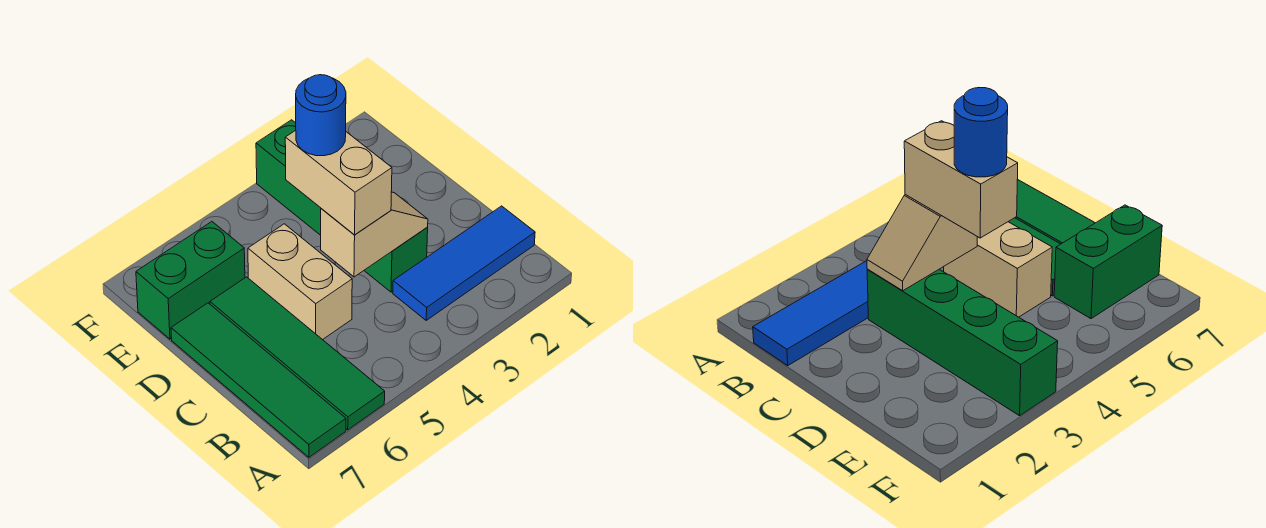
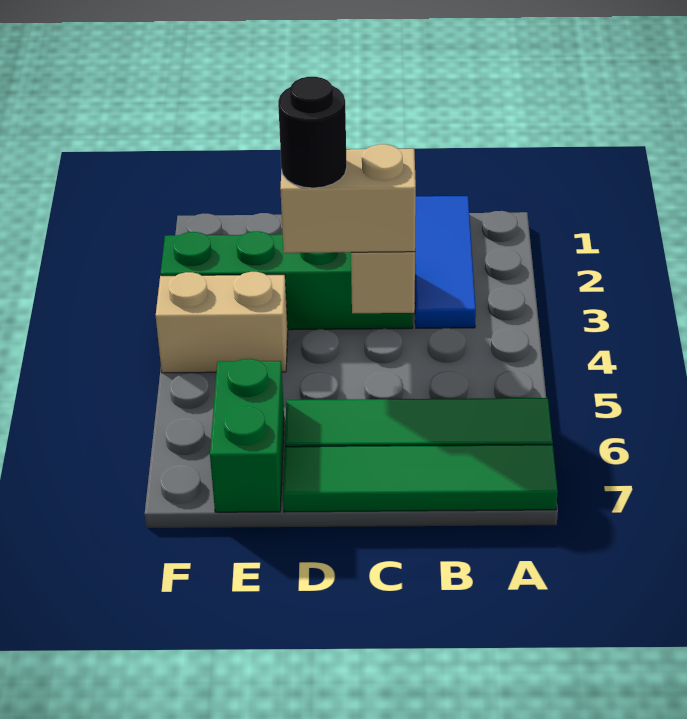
tan brick C5:D5 level 1 -> tan brick E4:F4 level 1
blue round brick D4 level 4 -> black round brick D4 level 4

